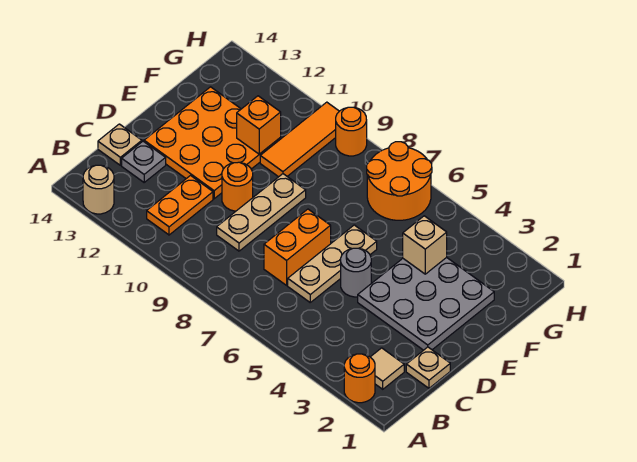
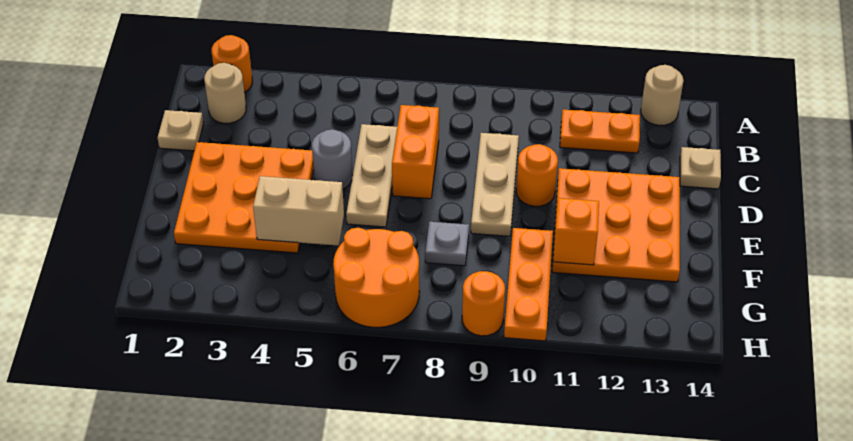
tan tile B2 level 1 -> tan round brick B2 level 1
orange plate B11:C11 level 1 -> orange plate B11:B12 level 1
grey plate C13 level 1 -> grey plate F8 level 1
grey plate D2:F4 level 1 -> orange plate D2:F4 level 1
tan brick F4 level 2 -> tan brick F4:F5 level 2
orange tile F10:H10 level 1 -> orange plate F10:H10 level 1

